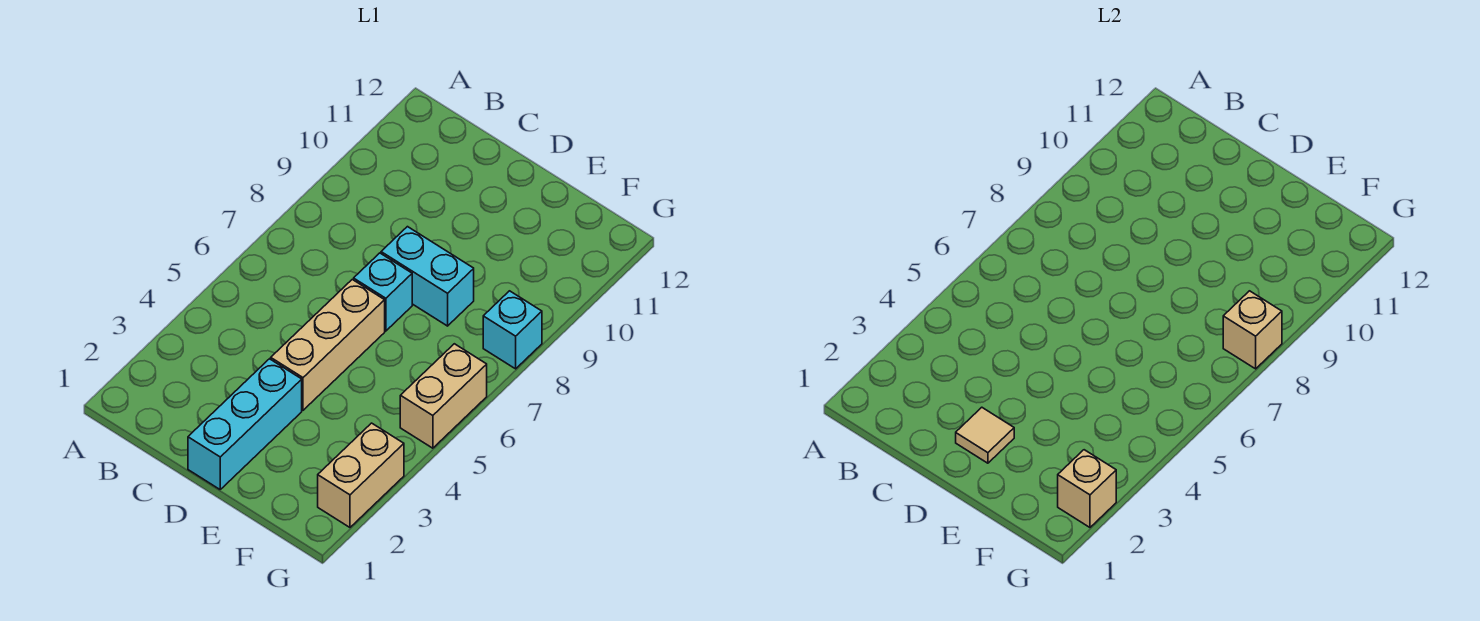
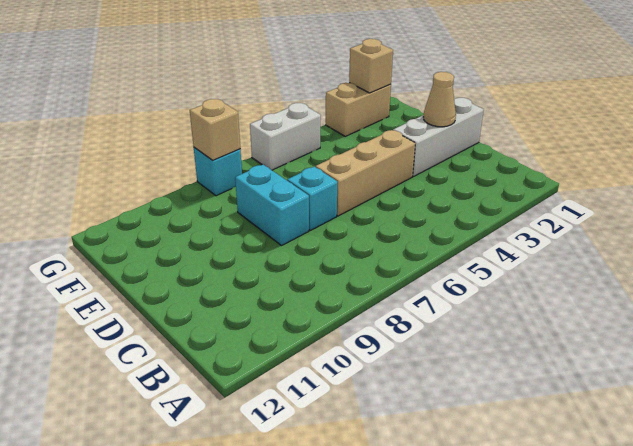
cyan brick D1:D3 level 1 -> white brick D1:D3 level 1
tan tile D2 level 2 -> tan cone D2 level 2
tan brick G5:G6 level 1 -> white brick G5:G6 level 1

